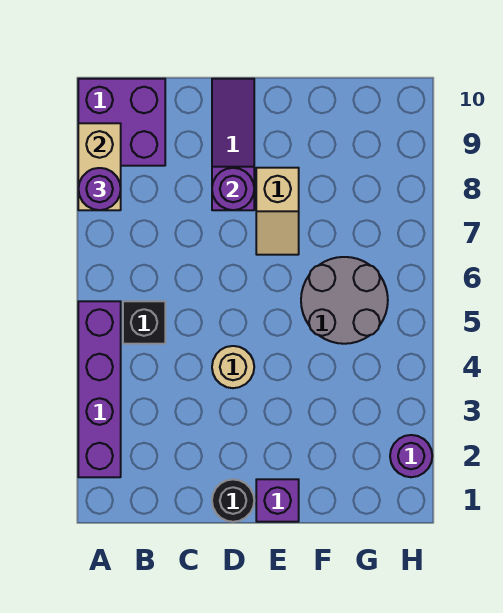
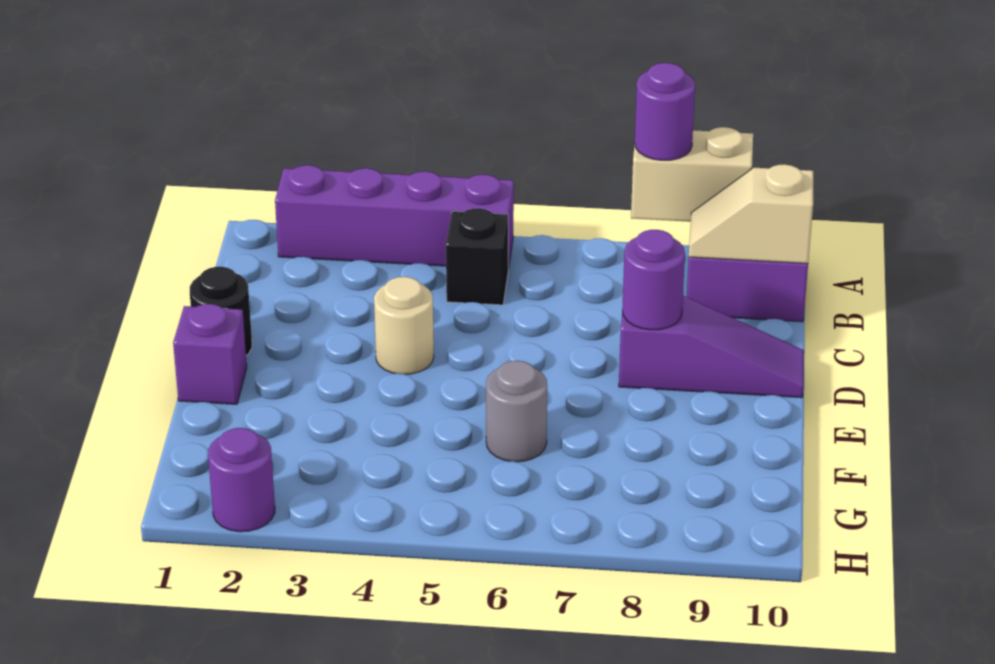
tan slope E7:E8 level 1 top 8 -> tan slope B9:B10 level 2 top 10
grey round brick F5:G6 level 1 -> grey round brick F6 level 1

